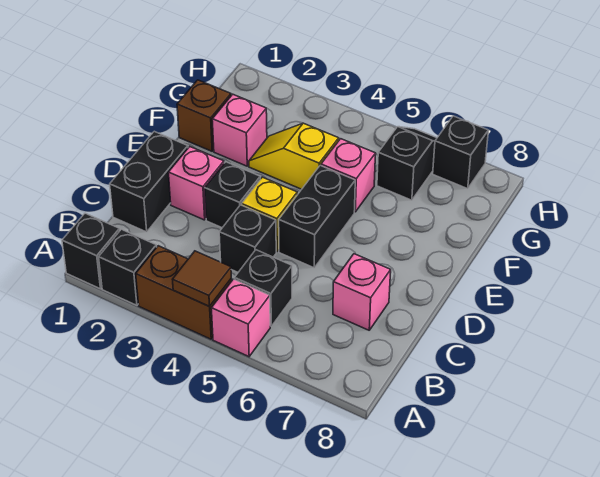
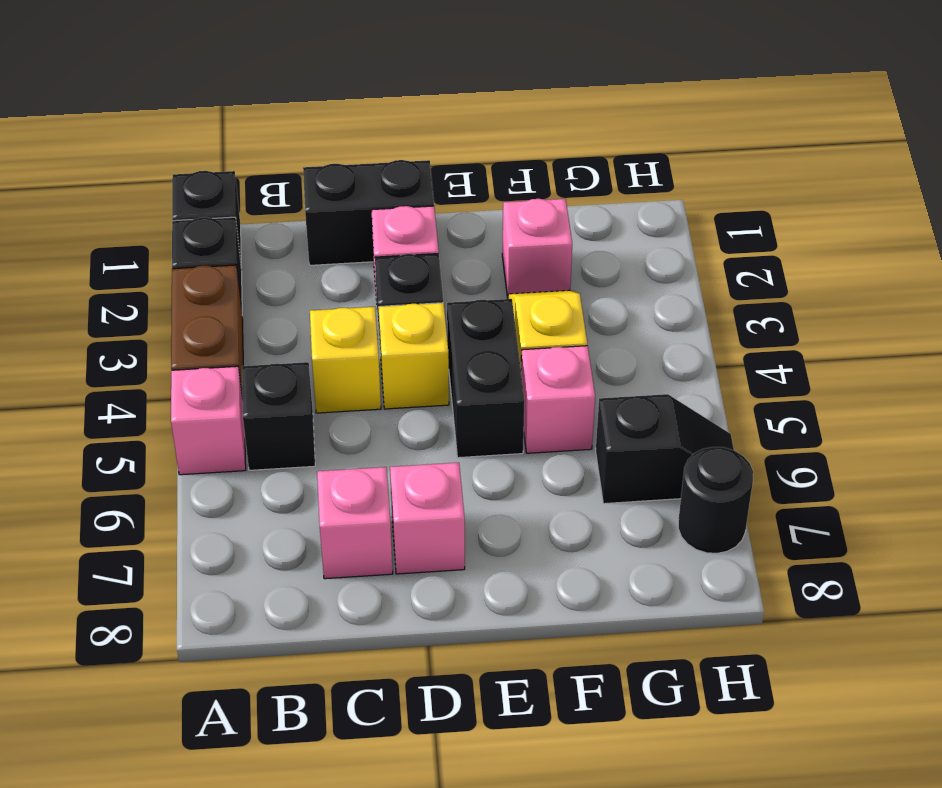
brown tile A4 level 2 -> none
black brick C4 level 1 -> yellow brick C4 level 1
black brick D5:E5 level 1 -> black brick E4:E5 level 1
none -> pink brick D7 level 1
brown brick F1 level 1 -> none
black brick H7 level 1 -> black round brick H7 level 1

